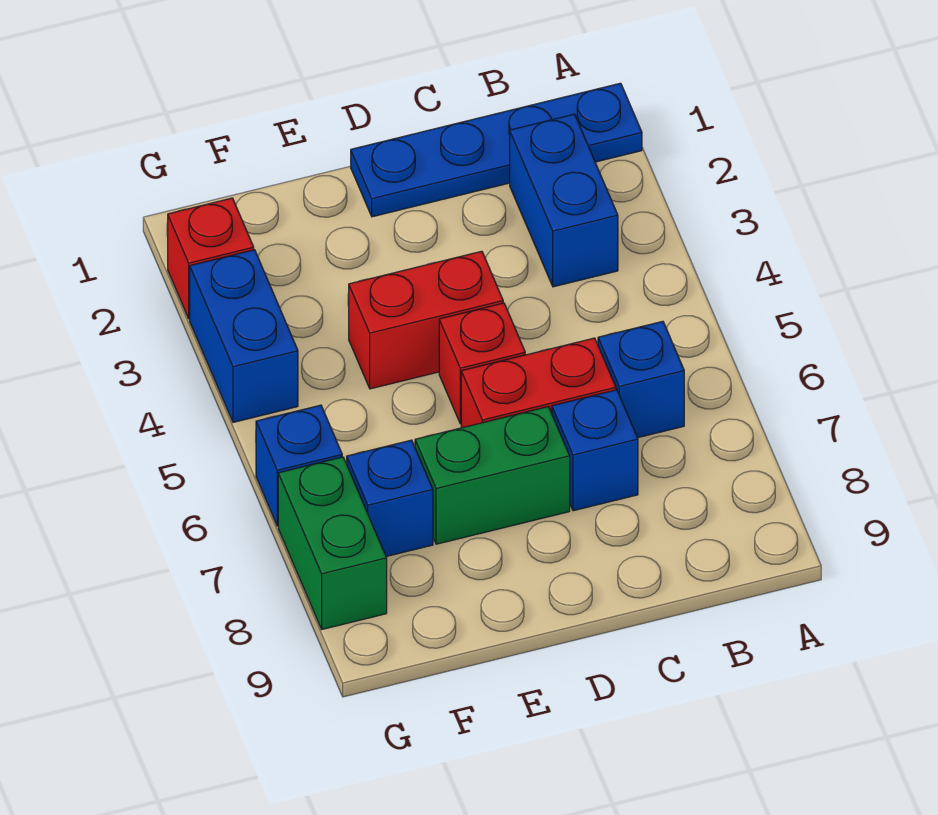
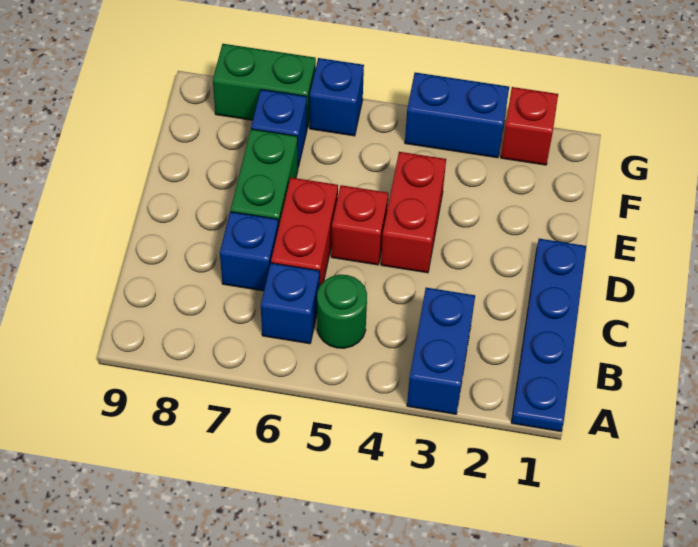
blue brick B2:B3 level 1 -> blue brick A3:B3 level 1
none -> green round brick B5 level 1

